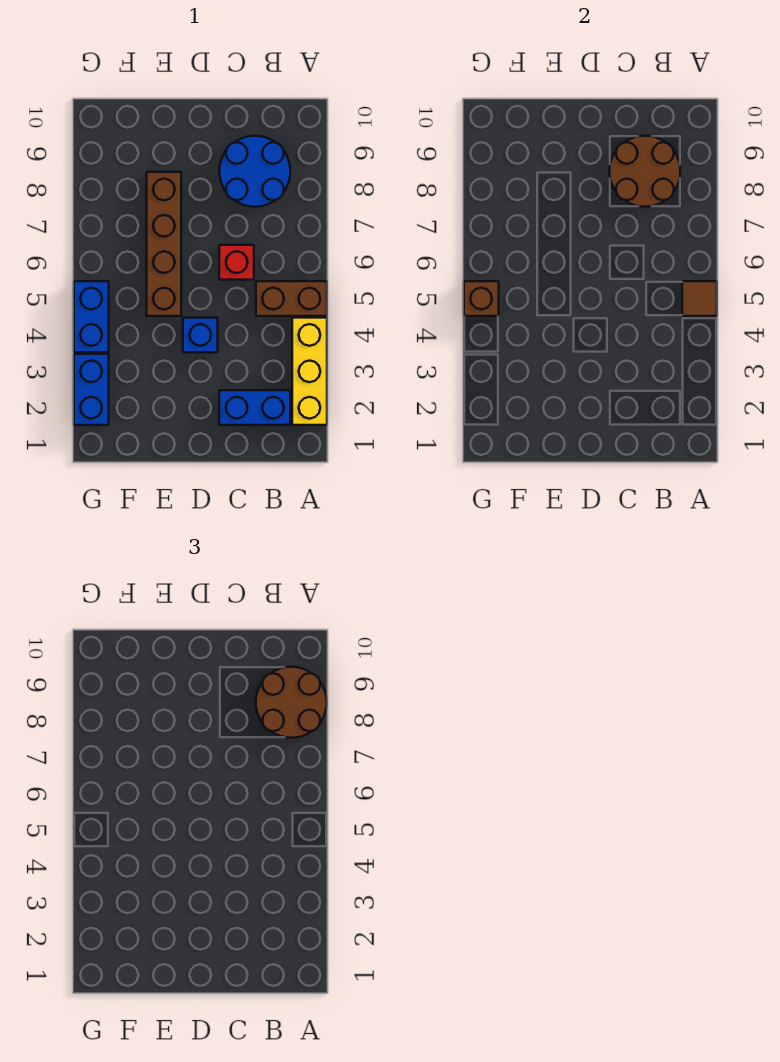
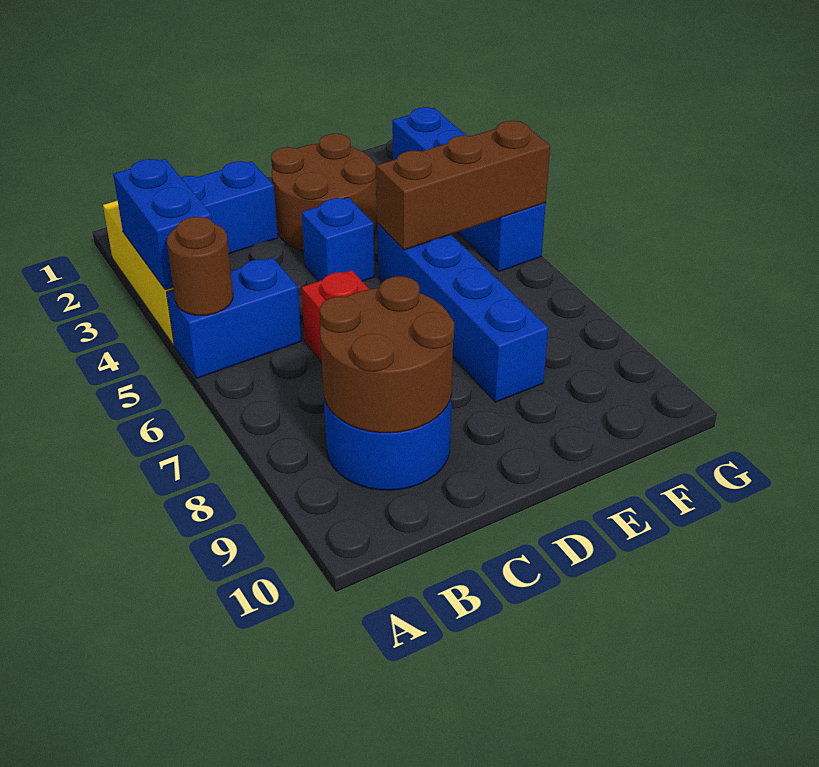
none -> blue brick A3:A4 level 2
brown brick A5:B5 level 1 -> blue brick A5:B5 level 1
brown tile A5 level 2 -> brown round brick A5 level 2
brown round brick A8:B9 level 3 -> brown round brick D2:E3 level 1
brown brick E5:E8 level 1 -> blue brick E5:E8 level 1
brown brick G5 level 2 -> brown brick E5:G5 level 2

